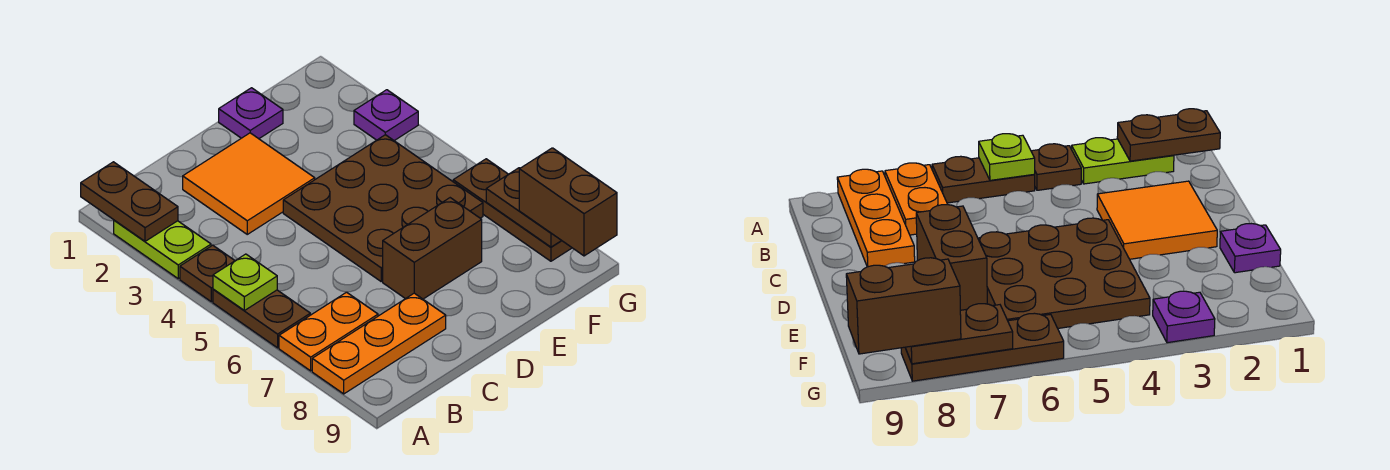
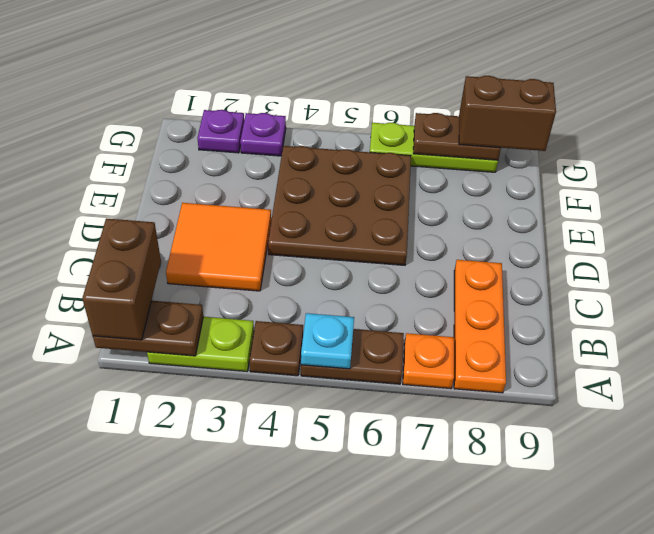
lime plate A5 level 2 -> cyan plate A5 level 2
orange plate A7:B7 level 1 -> orange plate A7 level 1
brown brick D7:E7 level 1 -> brown brick A1:B1 level 3
purple plate E1 level 1 -> purple plate G2 level 1
brown plate G6:G8 level 1 -> lime plate G6:G8 level 1

